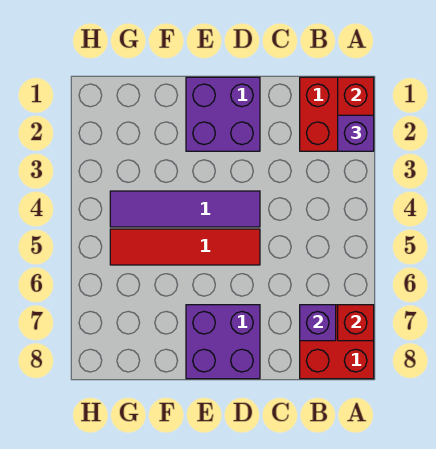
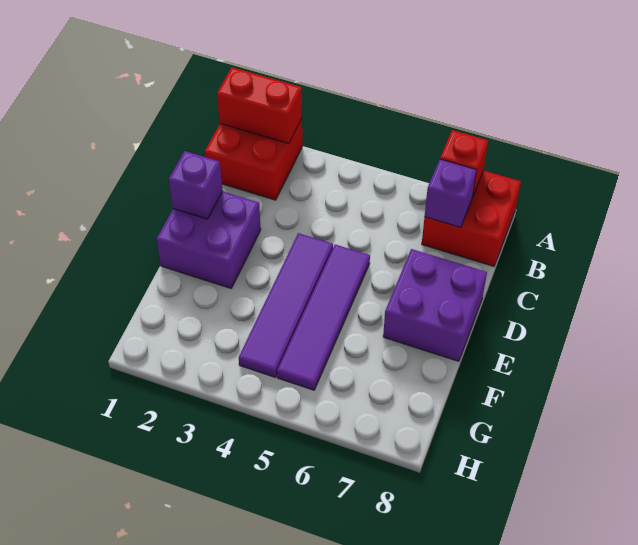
purple brick A2 level 3 -> purple brick D1 level 2
red tile D5:G5 level 1 -> purple tile D5:G5 level 1

